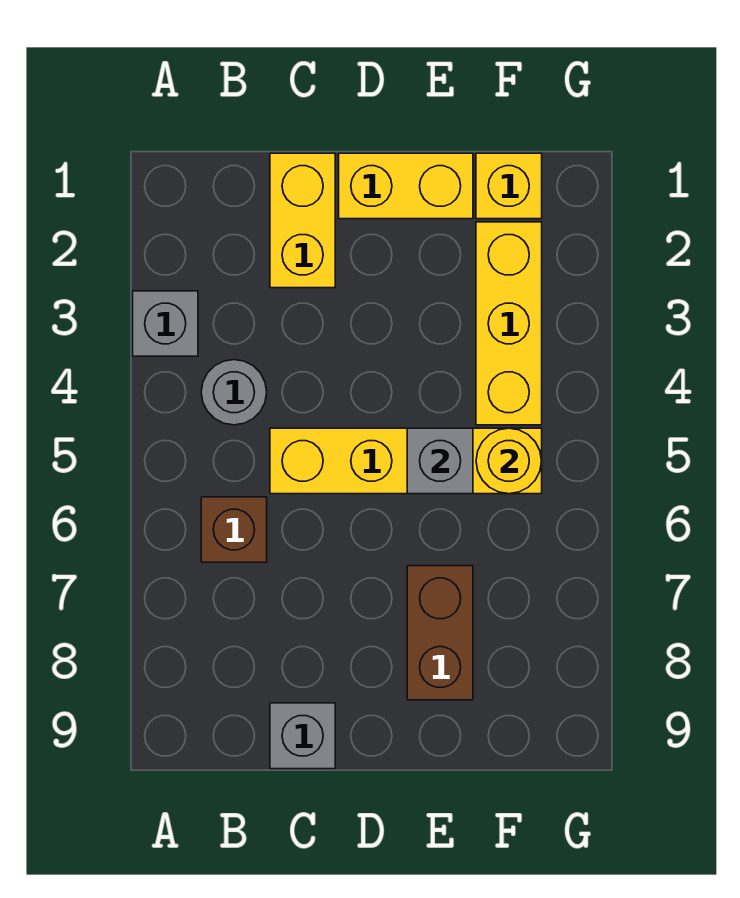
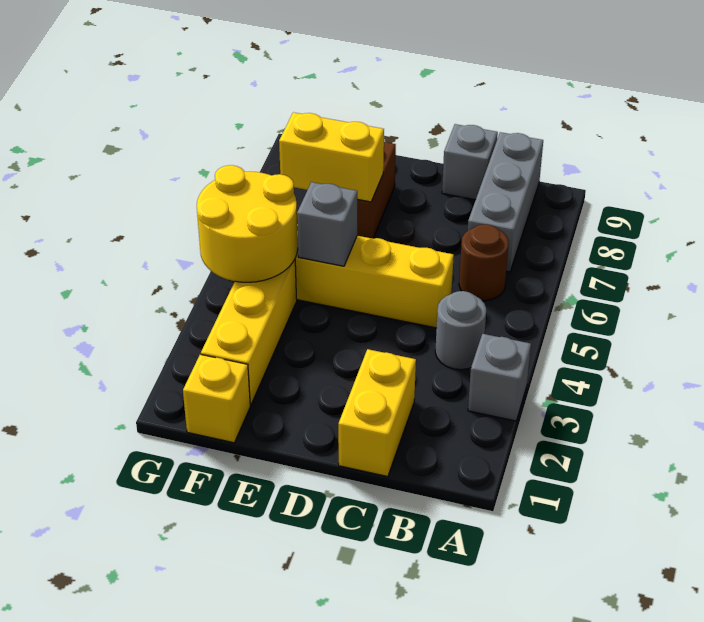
brown brick B6 level 1 -> brown round brick B6 level 1
none -> grey brick B7:B9 level 1
yellow brick D1:E1 level 1 -> yellow brick E7:F7 level 2
yellow round brick F5 level 2 -> yellow round brick F4:G5 level 2

